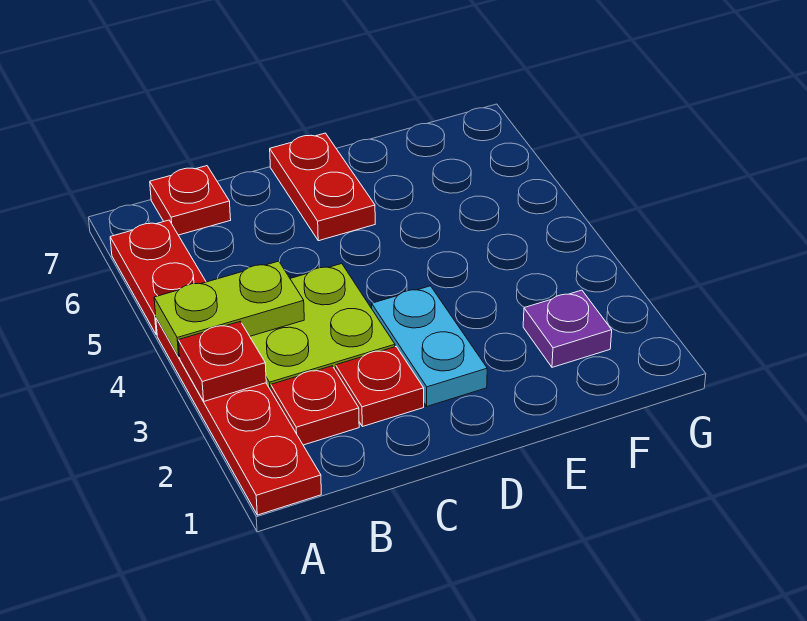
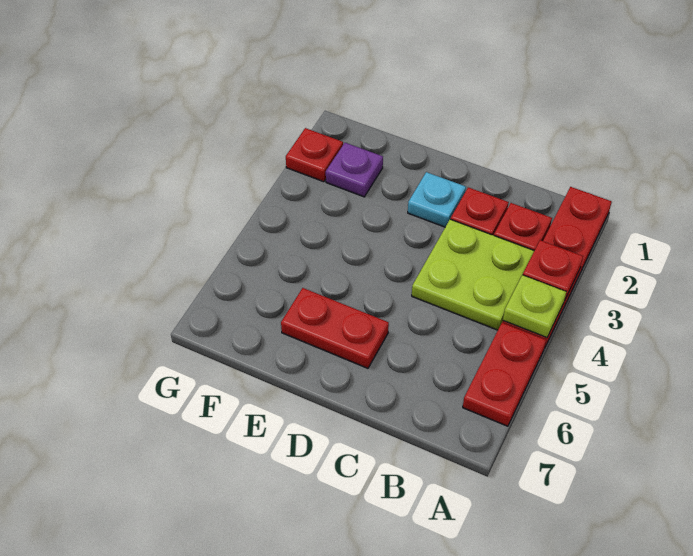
lime plate A4:B4 level 2 -> lime plate A4 level 2
red plate B7 level 1 -> red plate G2 level 1
cyan plate D2:D3 level 1 -> cyan plate D2 level 1
red plate D6:D7 level 1 -> red plate D6:E6 level 1

